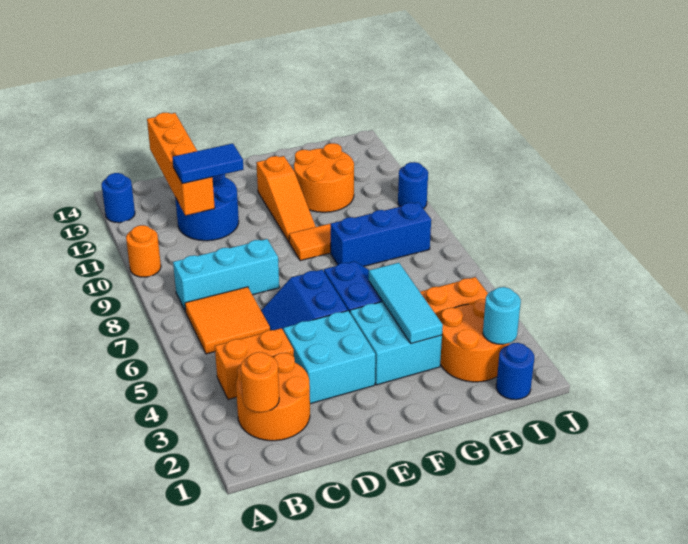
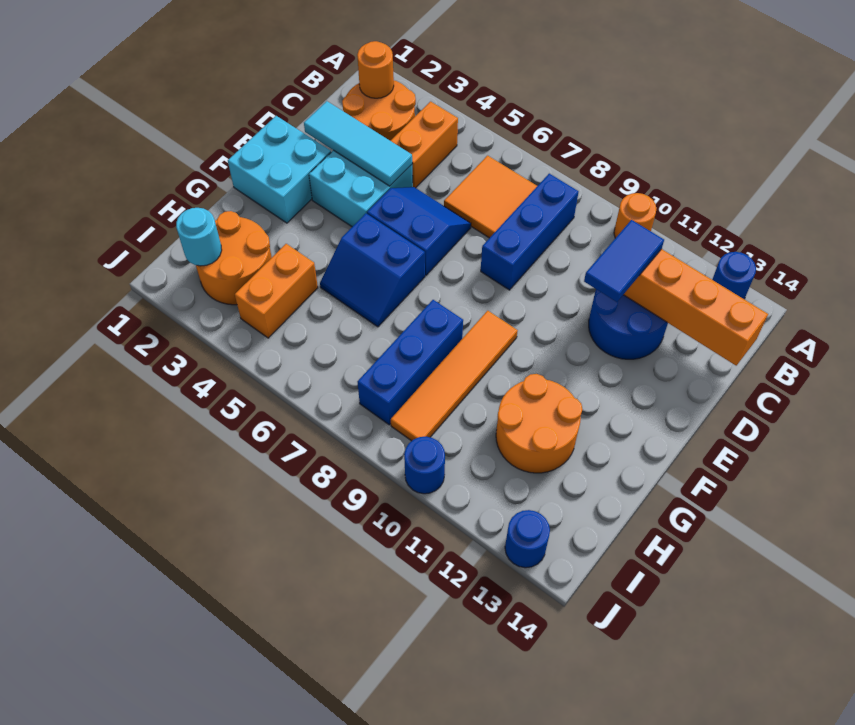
cyan brick B8:D8 level 1 -> blue brick B8:D8 level 1
cyan brick F3:G4 level 1 -> cyan brick E1:F2 level 1
orange slope F10:F12 level 1 top 12 -> none
cyan tile G3:G5 level 2 -> cyan tile D2:D4 level 2
blue round brick I1 level 1 -> blue round brick J13 level 1

